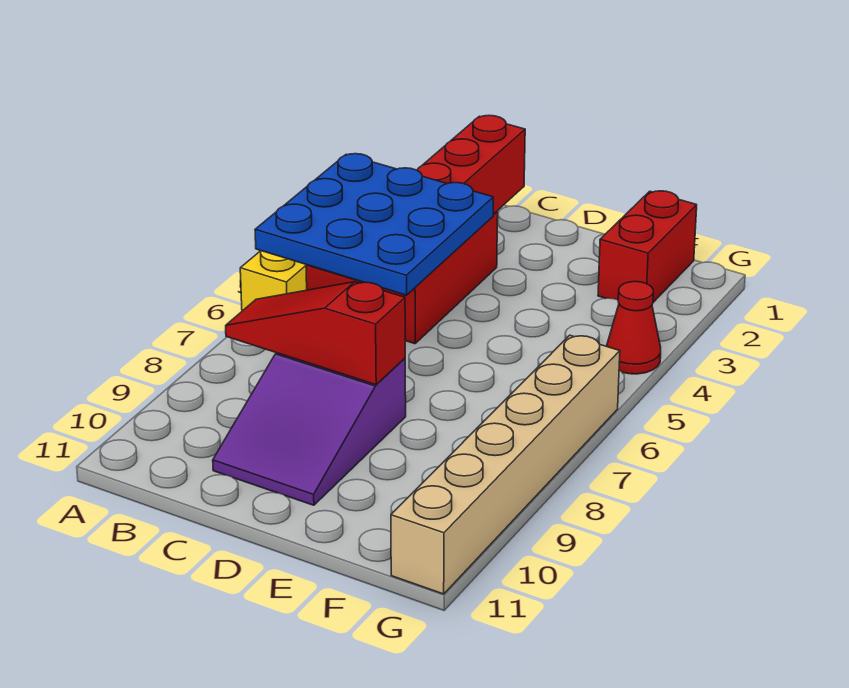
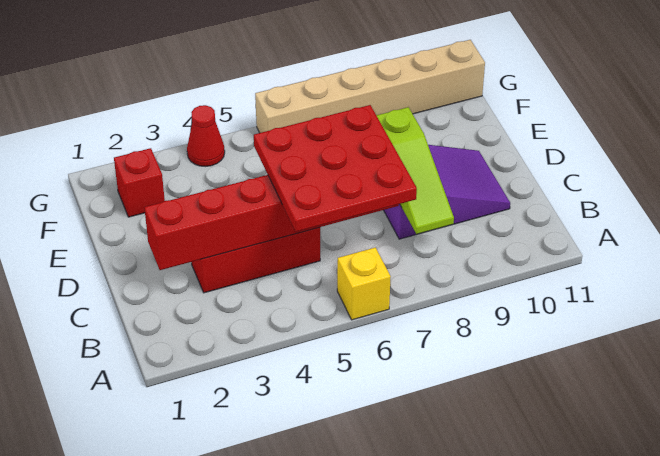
blue plate B5:D7 level 3 -> red plate B5:D7 level 3
red slope B8:D8 level 2 top D -> lime slope B8:D8 level 2 top D
red brick F1:F2 level 1 -> red brick F2 level 1

